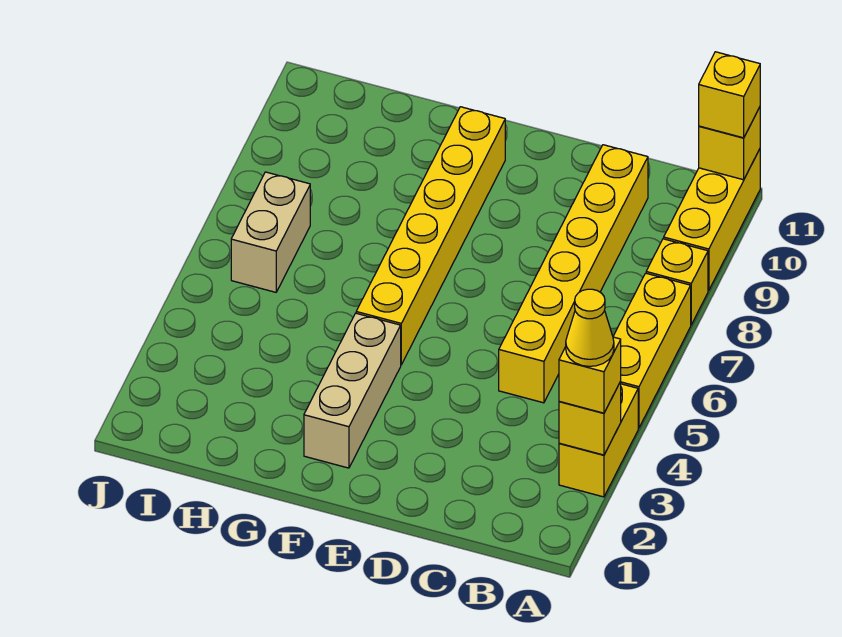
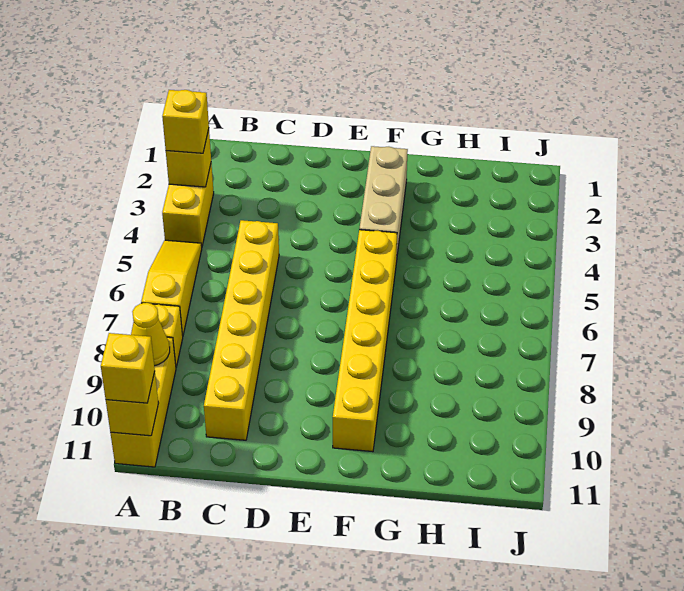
yellow cone A3 level 4 -> yellow cone A9 level 2
yellow brick A5:A7 level 1 -> yellow slope A5:A7 level 1 top 7
tan brick I6:I7 level 1 -> none

